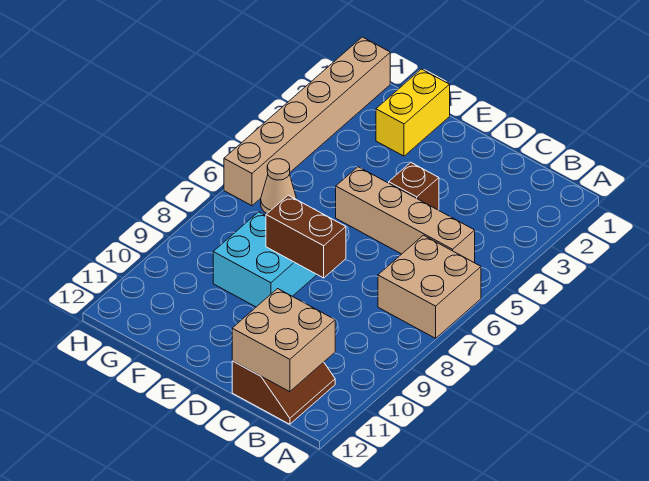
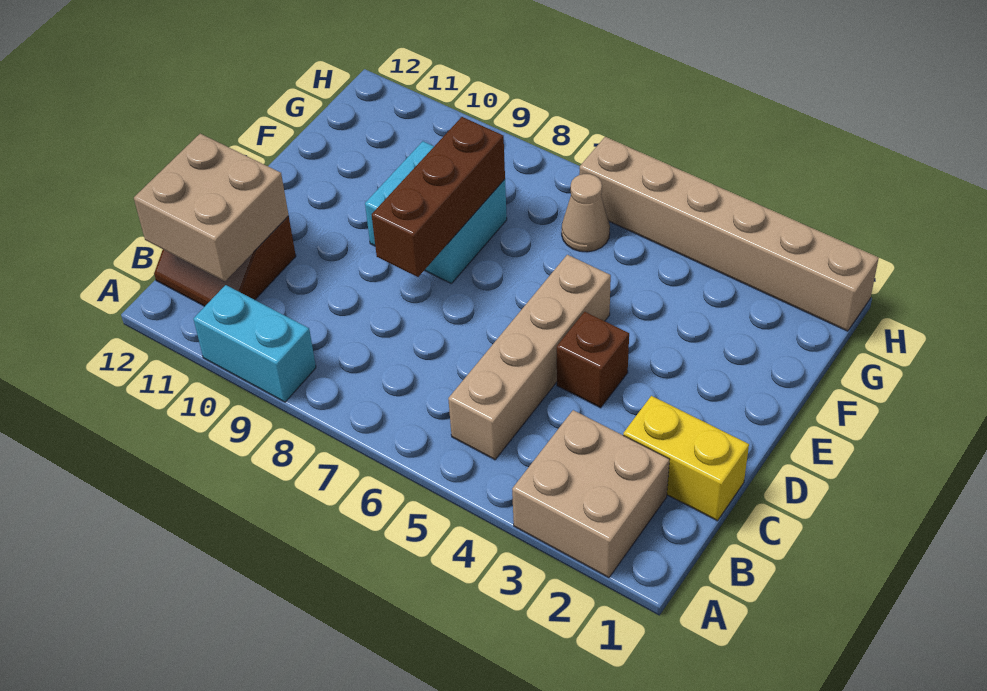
tan brick A6:B7 level 1 -> tan brick A2:B3 level 1
none -> cyan brick A9:A10 level 1
brown brick D8:E8 level 2 -> brown brick D8:F8 level 2
yellow brick F1:F2 level 1 -> yellow brick C1:C2 level 1

